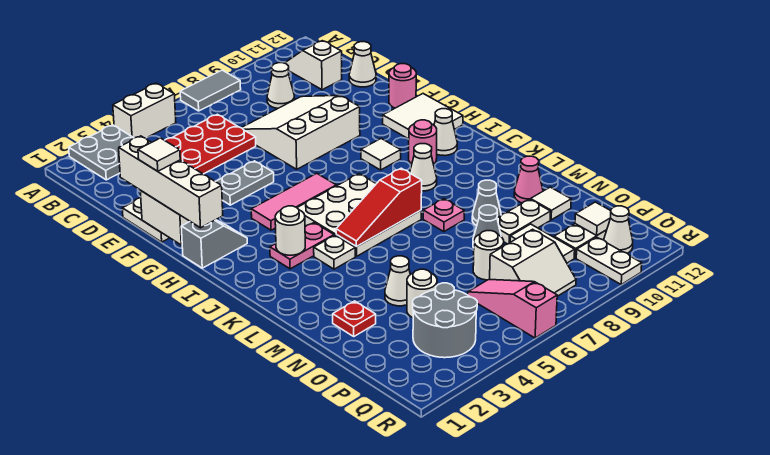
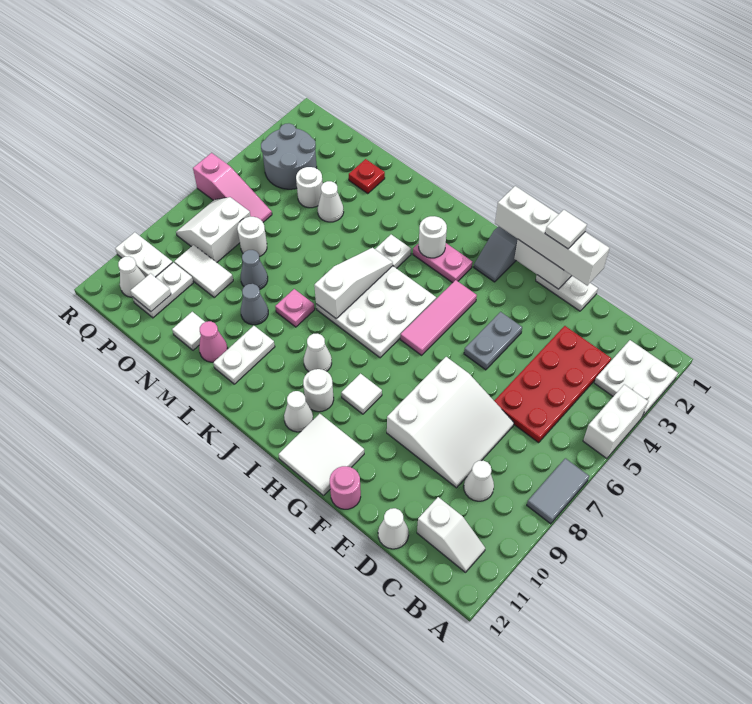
grey plate A2:B3 level 1 -> white plate A2:B3 level 1
pink round brick I10 level 1 -> white round brick I10 level 1
pink plate J3:J4 level 1 -> pink plate I3:J3 level 1
red slope K5:K7 level 2 top 7 -> white slope K5:K7 level 2 top 7
white plate N9:N10 level 1 -> white plate L10:L11 level 1

